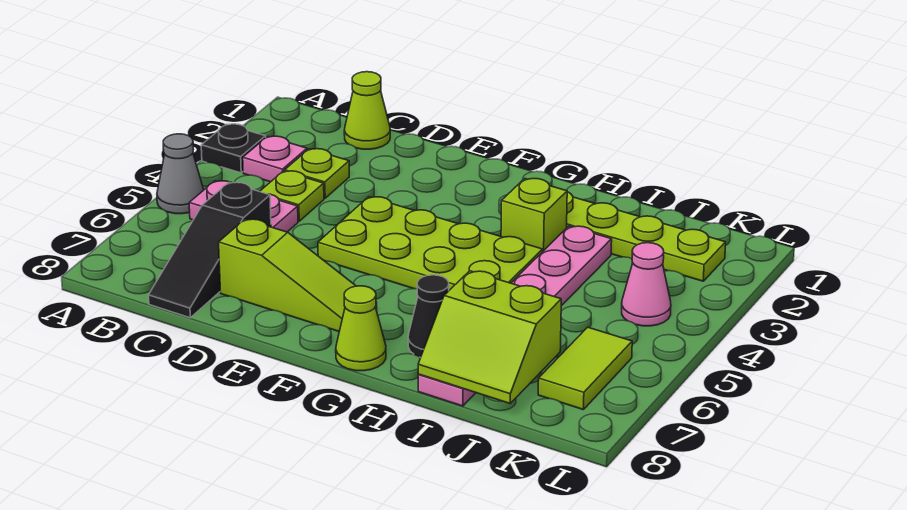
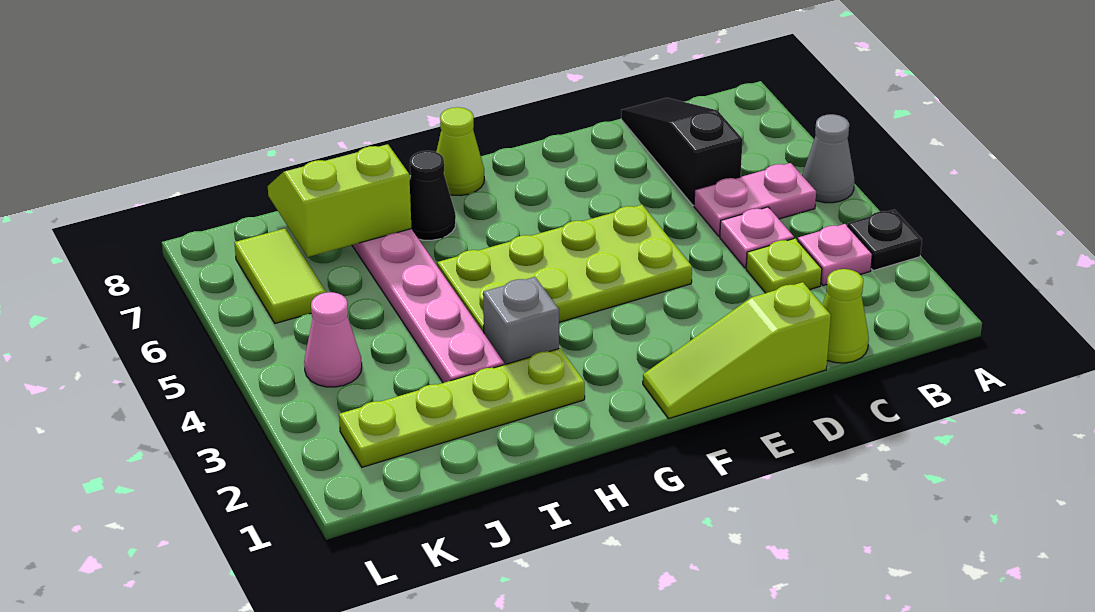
lime plate C4 level 1 -> pink plate C4 level 1
lime slope D7:F7 level 1 top D -> lime slope D1:F1 level 1 top D
lime brick H3 level 1 -> grey brick H3 level 1

